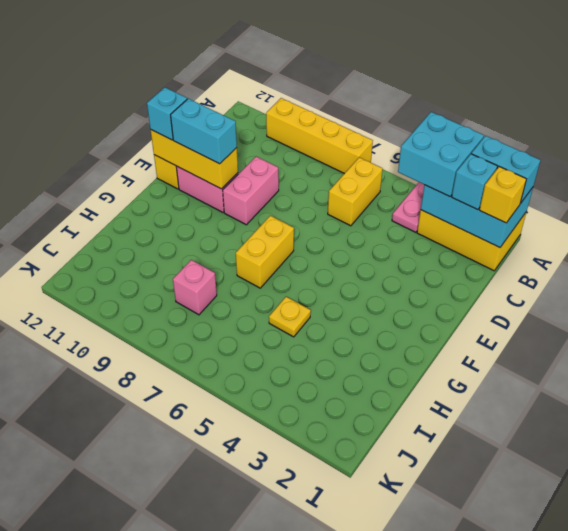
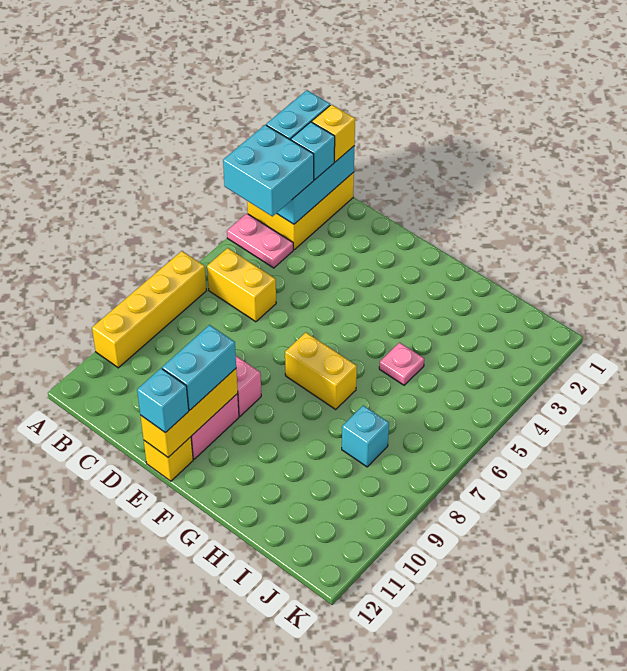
yellow plate H5 level 1 -> pink plate H5 level 1
pink brick I8 level 1 -> cyan brick I8 level 1

